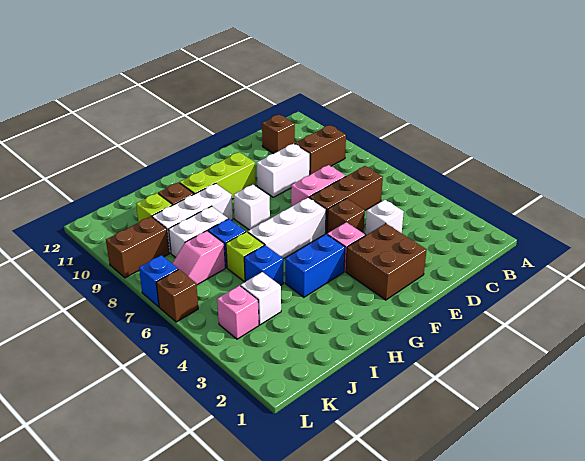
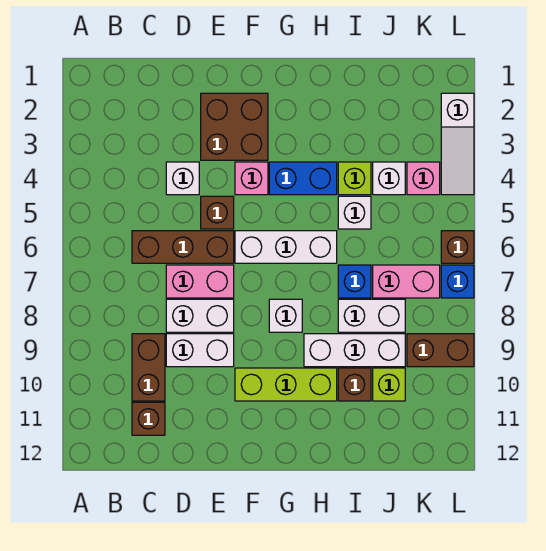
brown brick B9:C9 level 1 -> brown brick C9:C10 level 1
none -> white brick D8:E8 level 1
blue brick I5 level 1 -> white brick I5 level 1
lime brick I6 level 1 -> lime brick I4 level 1
pink slope J7:K7 level 1 top J -> pink brick J7:K7 level 1
none -> white slope L2:L4 level 1 top 2

